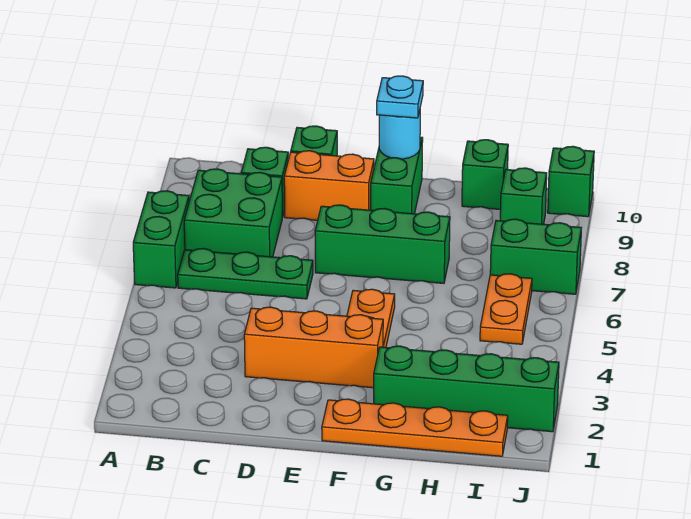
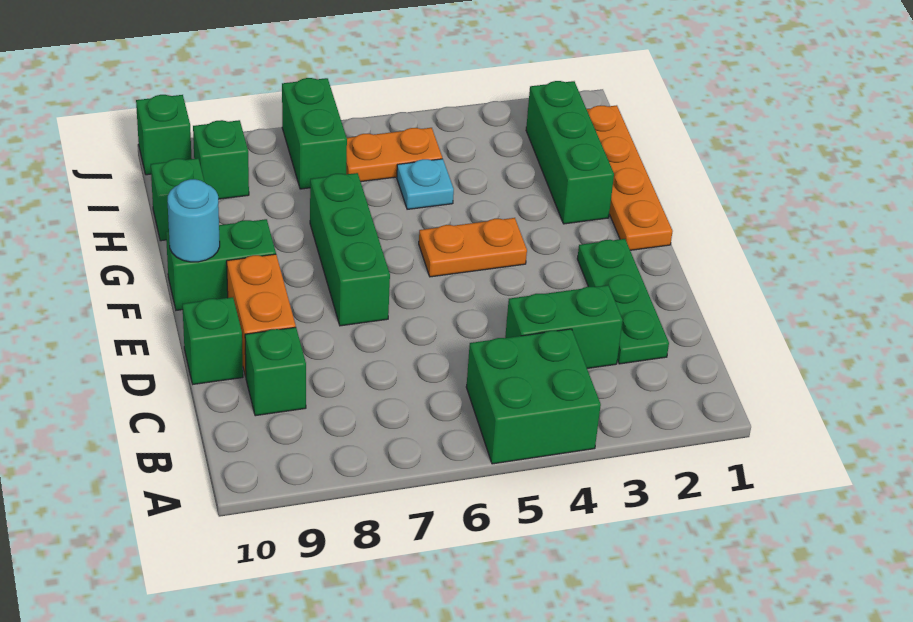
green brick A6:A7 level 1 -> green brick C3:C4 level 1
green plate B6:D6 level 1 -> green plate C2:E2 level 1
green brick B7:C8 level 1 -> green brick A4:B5 level 1
orange brick D3:F3 level 1 -> none
cyan plate F10 level 3 -> cyan plate H5 level 1
green brick G2:J2 level 1 -> green brick G2:I2 level 1

